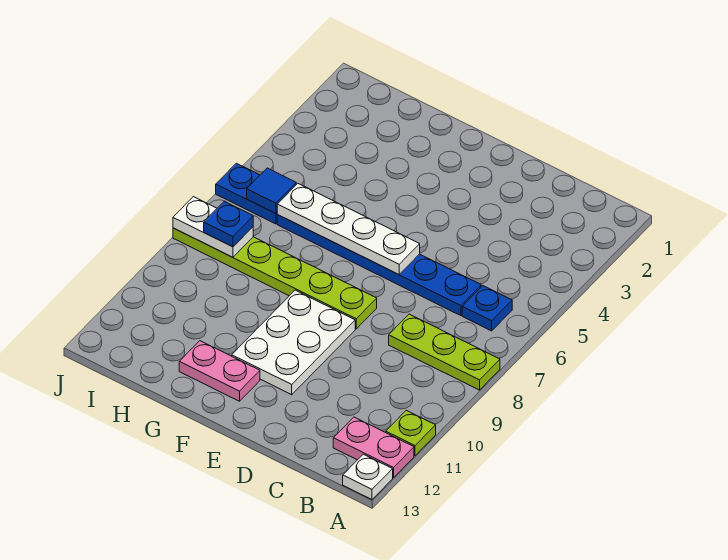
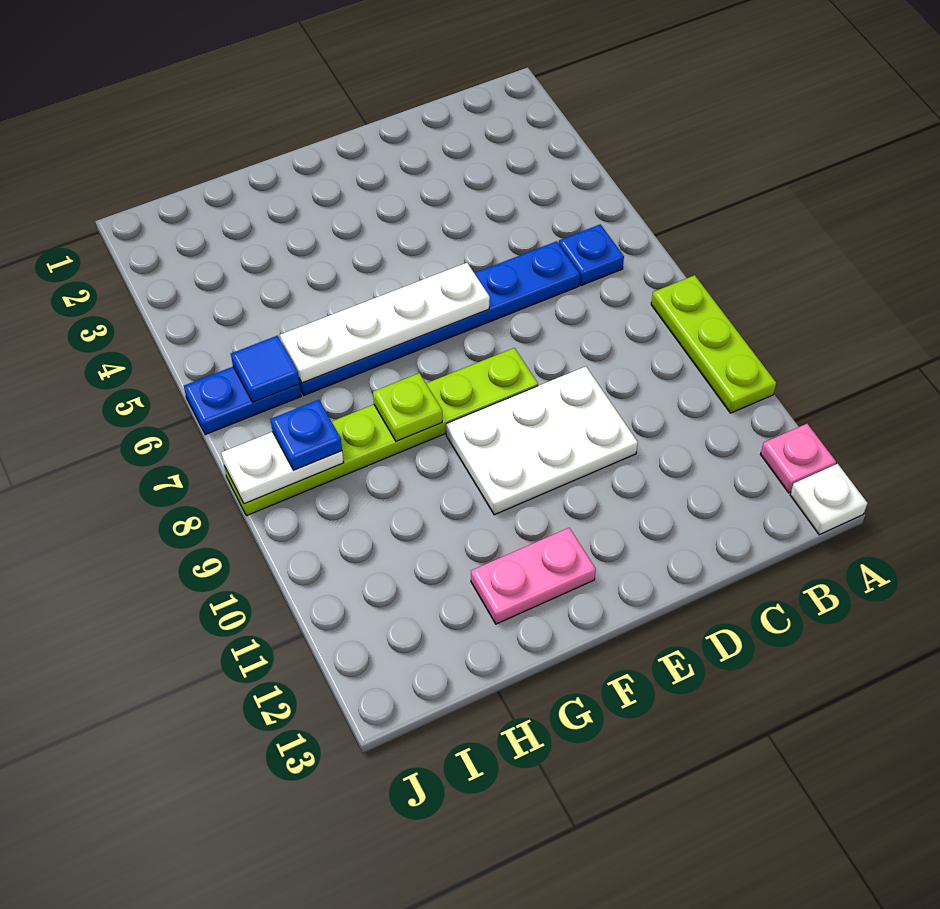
lime plate A8:C8 level 1 -> lime plate A8:A10 level 1
lime plate A11 level 1 -> lime plate G8 level 2
pink plate A12:B12 level 1 -> pink plate A12 level 1
white plate E9:F11 level 1 -> white plate D9:F10 level 1

